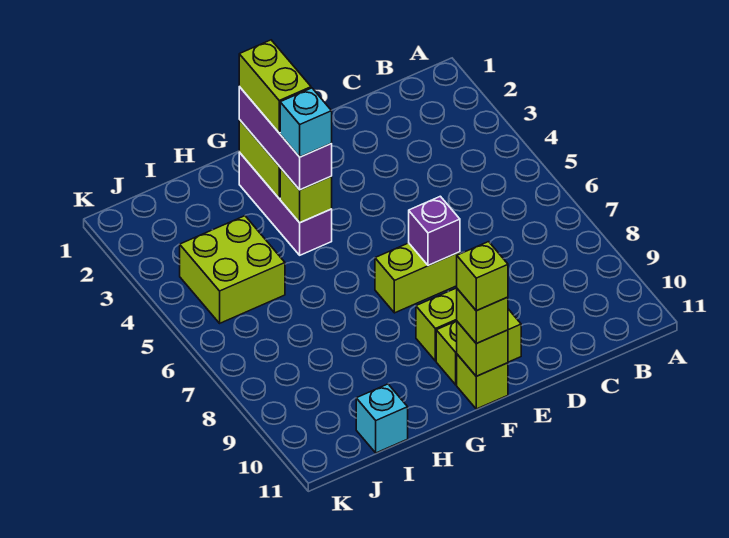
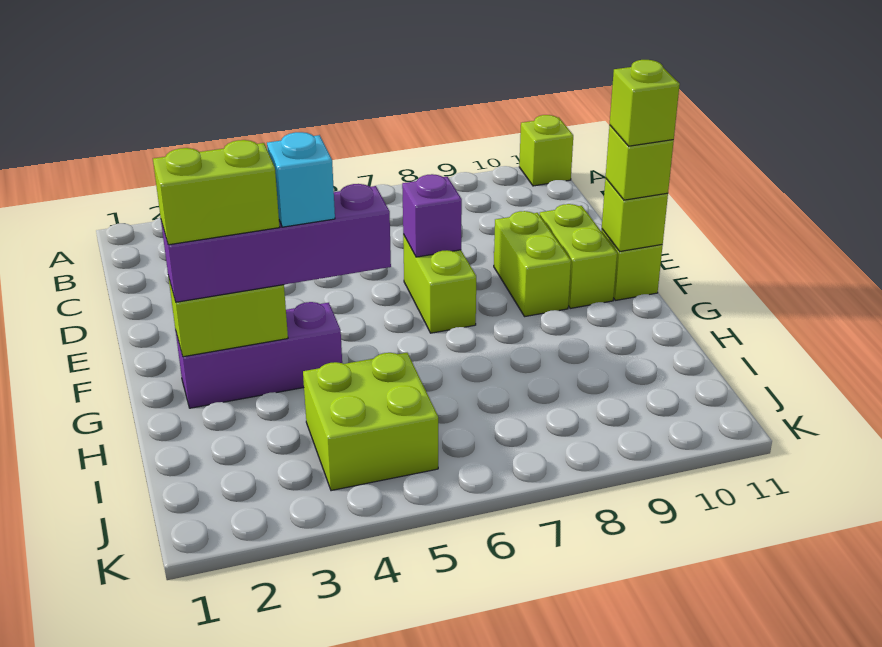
purple brick G2:G4 level 3 -> purple brick G2:G5 level 3
lime brick G4 level 2 -> lime brick A11 level 1
cyan brick I11 level 1 -> none

